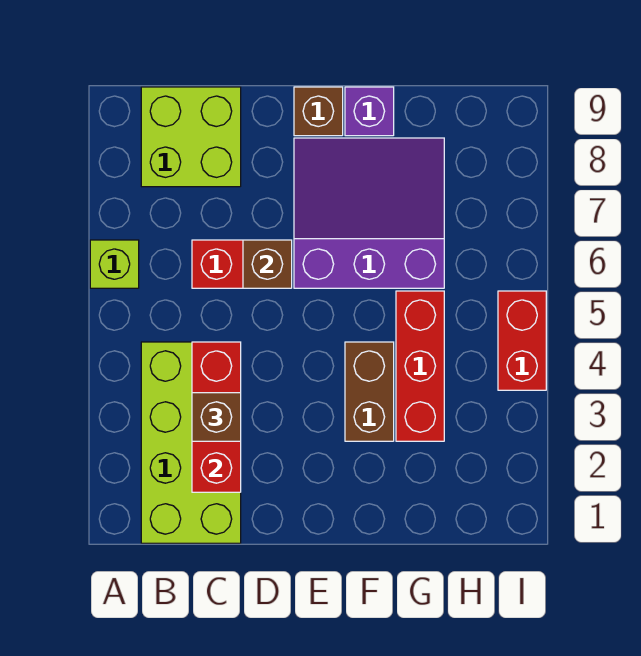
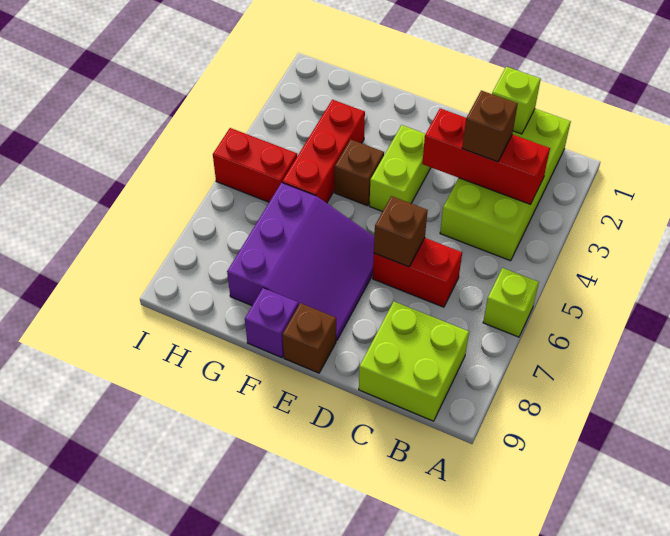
none -> lime brick C1 level 2
red brick C2:C4 level 2 -> red brick B3:D3 level 2
none -> lime brick E3:E4 level 1
purple slope E6:G8 level 1 top 6 -> purple slope E6:G8 level 1 top G
brown brick F3:F4 level 1 -> brown brick F4 level 1
red brick I4:I5 level 1 -> red brick H5:I5 level 1

